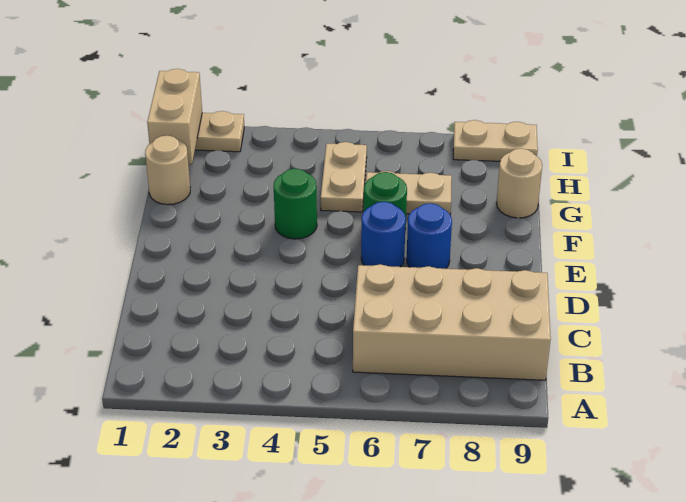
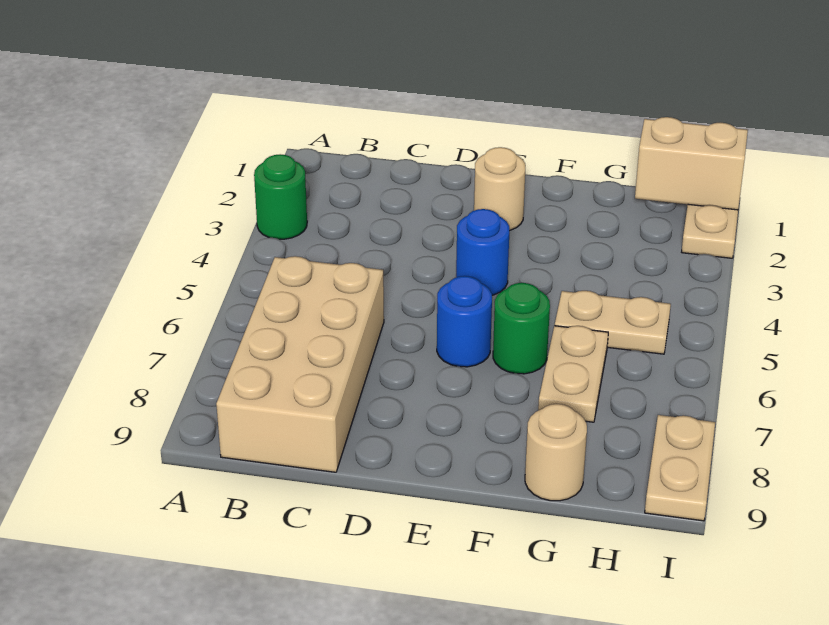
blue round brick E7 level 1 -> blue round brick E4 level 1
green round brick F4 level 1 -> green round brick A3 level 1
tan round brick G1 level 1 -> tan round brick E2 level 1

